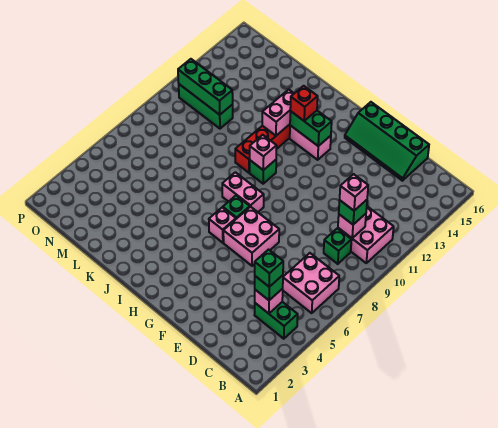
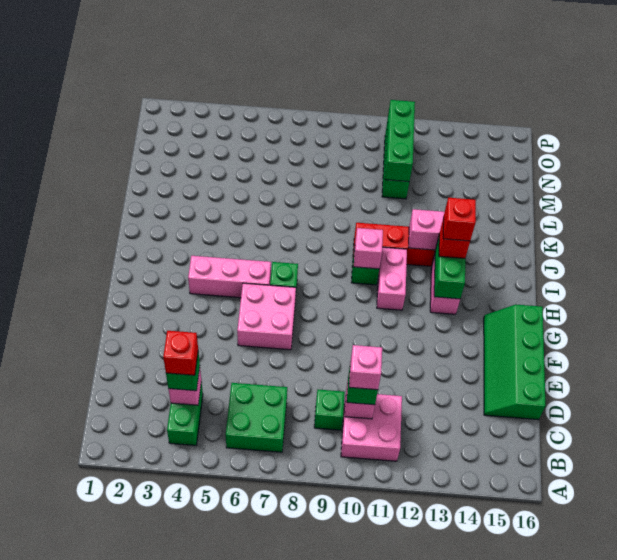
pink brick B6:C7 level 1 -> green brick B6:C7 level 1
green brick C4 level 4 -> red brick C4 level 4
pink brick H6 level 1 -> pink brick H4:H6 level 1
pink brick H8:I8 level 1 -> pink brick H11:I11 level 1
none -> red brick I13 level 4

